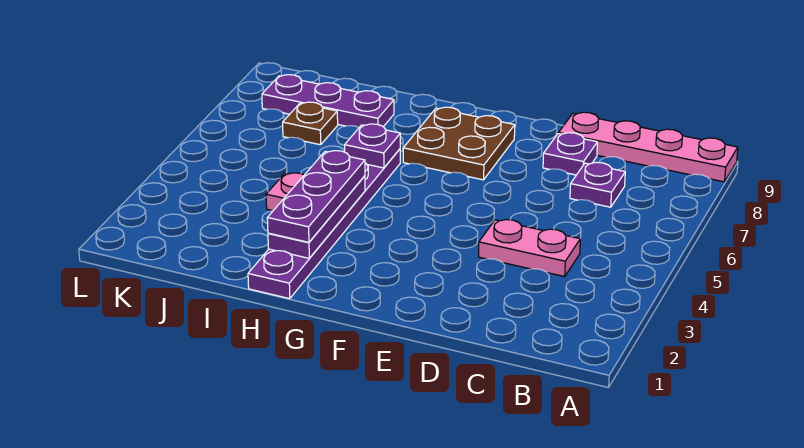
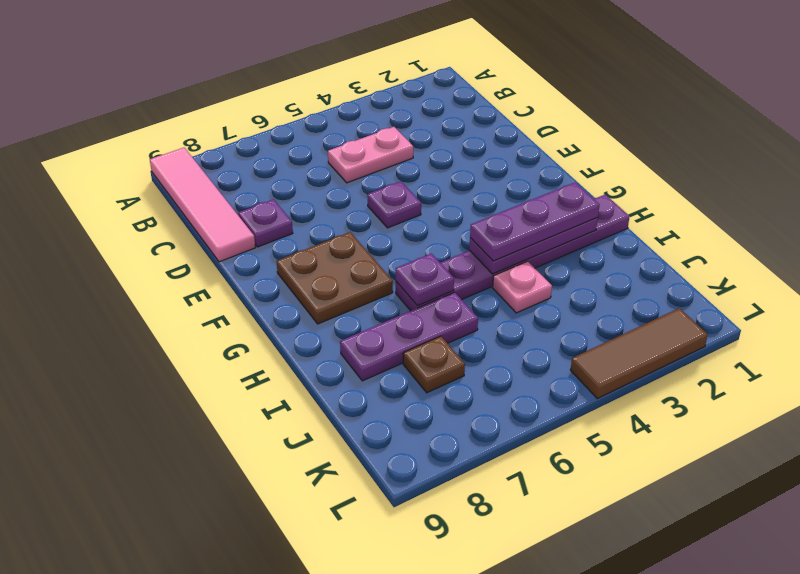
pink plate A9:D9 level 1 -> pink tile A9:D9 level 1
pink plate C4:D4 level 1 -> pink plate C4:C5 level 1
purple plate C7 level 1 -> purple plate E5 level 1
purple plate I8:K8 level 1 -> purple plate I6:I8 level 1
none -> brown tile L2:L4 level 1

